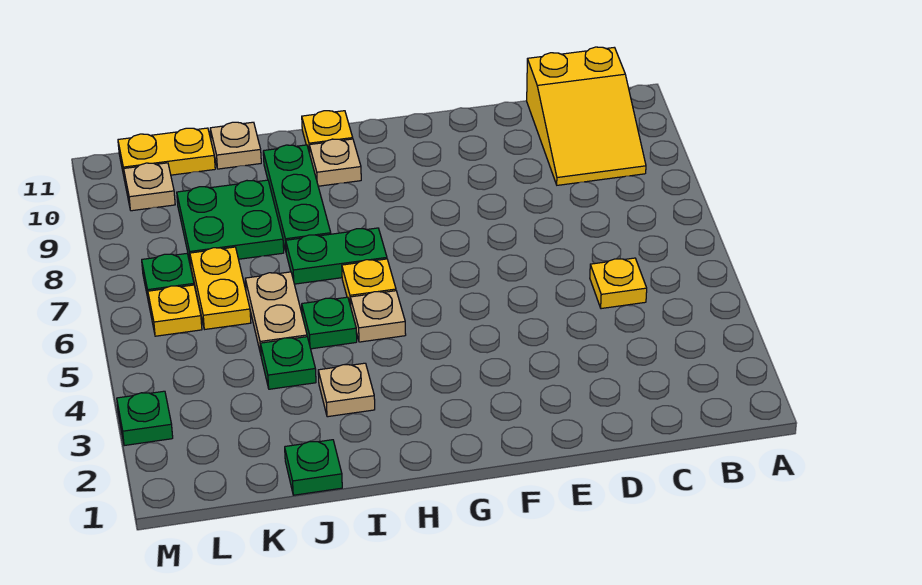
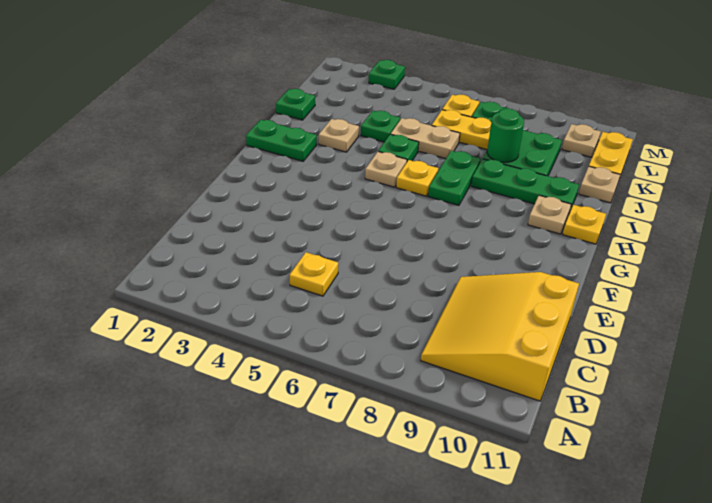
yellow slope B9:C11 level 1 top 11 -> yellow slope B9:D11 level 1 top 11
none -> green plate H1:H2 level 1
none -> green round brick J8 level 2

